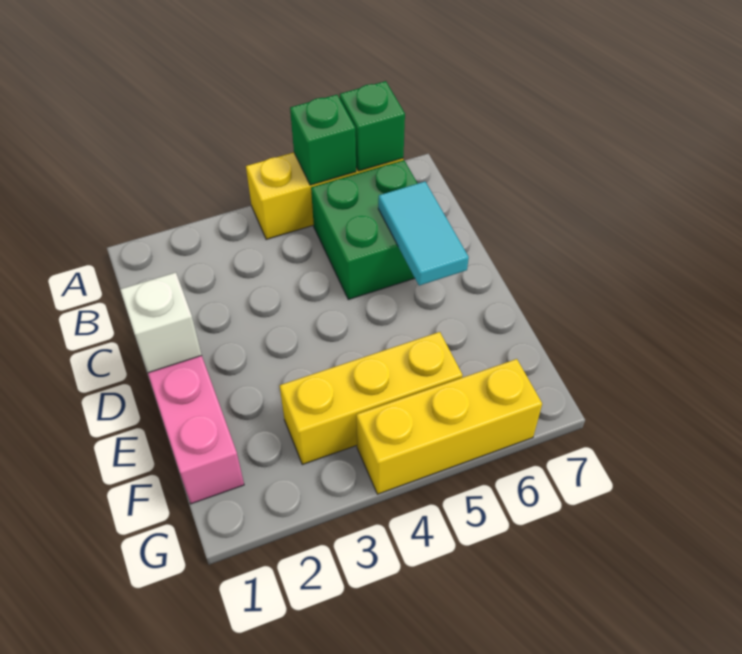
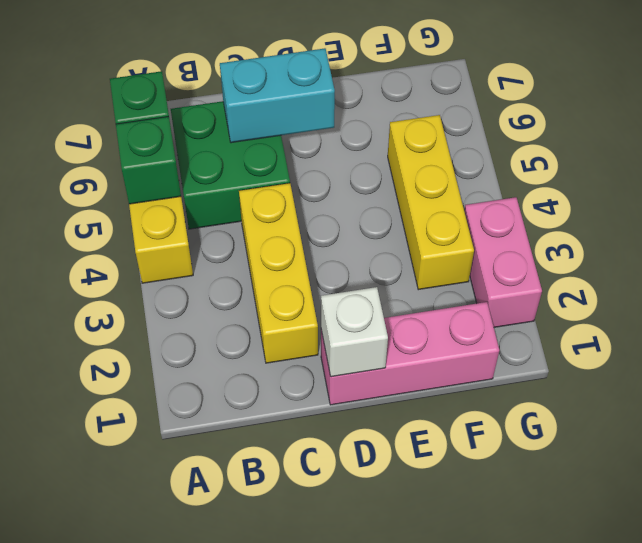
cyan tile C6:D6 level 2 -> cyan brick C6:D6 level 2
none -> pink brick G2:G3 level 1
yellow brick G4:G6 level 1 -> yellow brick C2:C4 level 1

